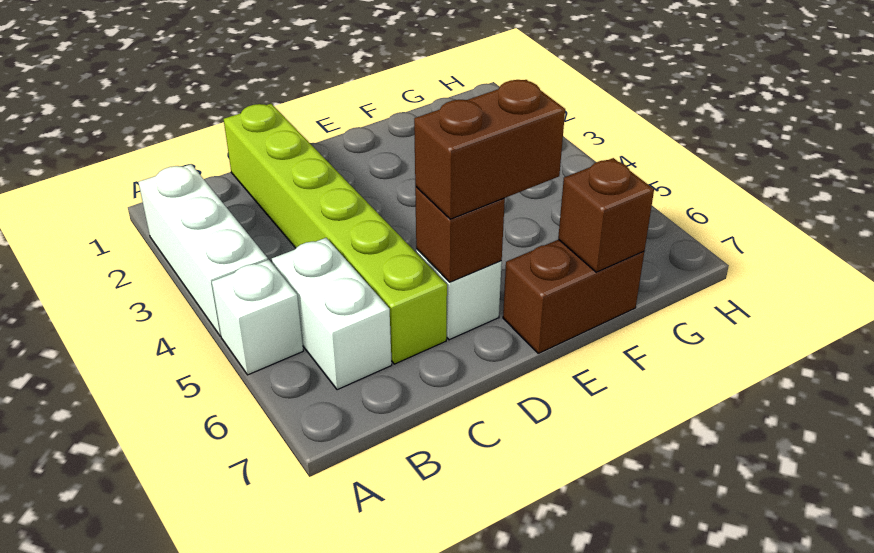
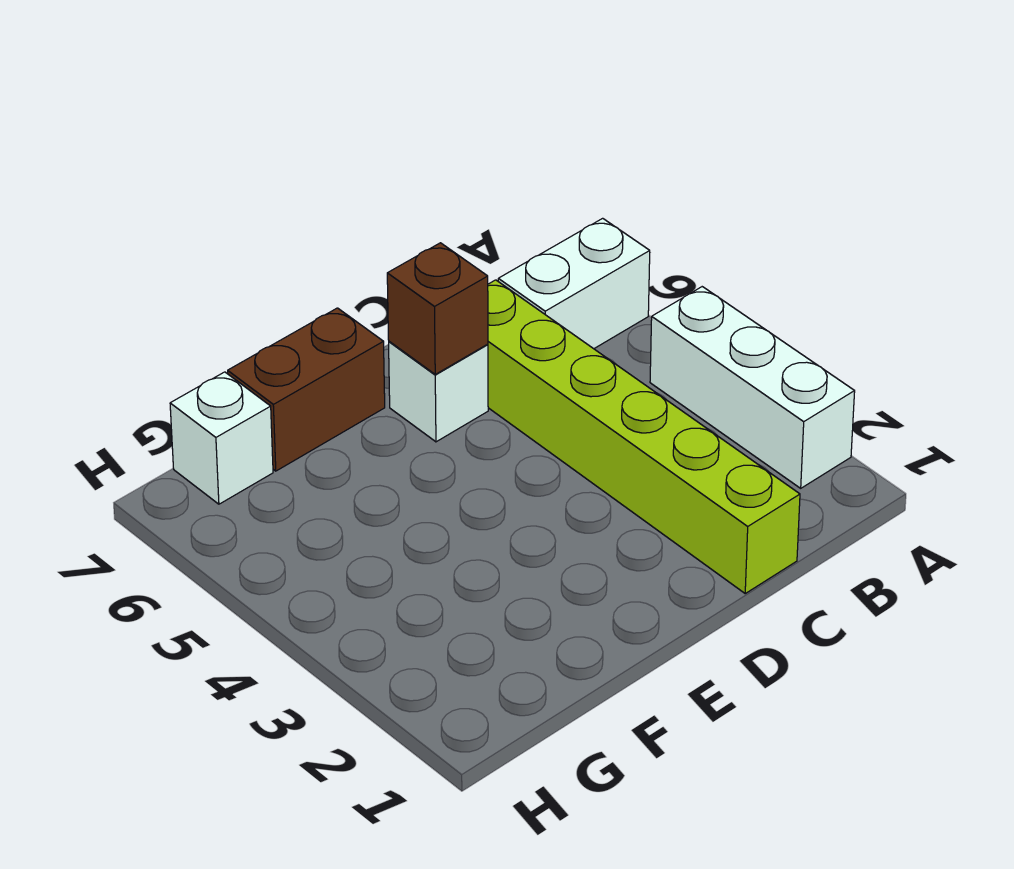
white brick A5 level 1 -> white brick G7 level 1
white brick B5:B6 level 1 -> white brick A6:B6 level 1
brown brick D6:E6 level 3 -> none
brown brick F7 level 2 -> none

